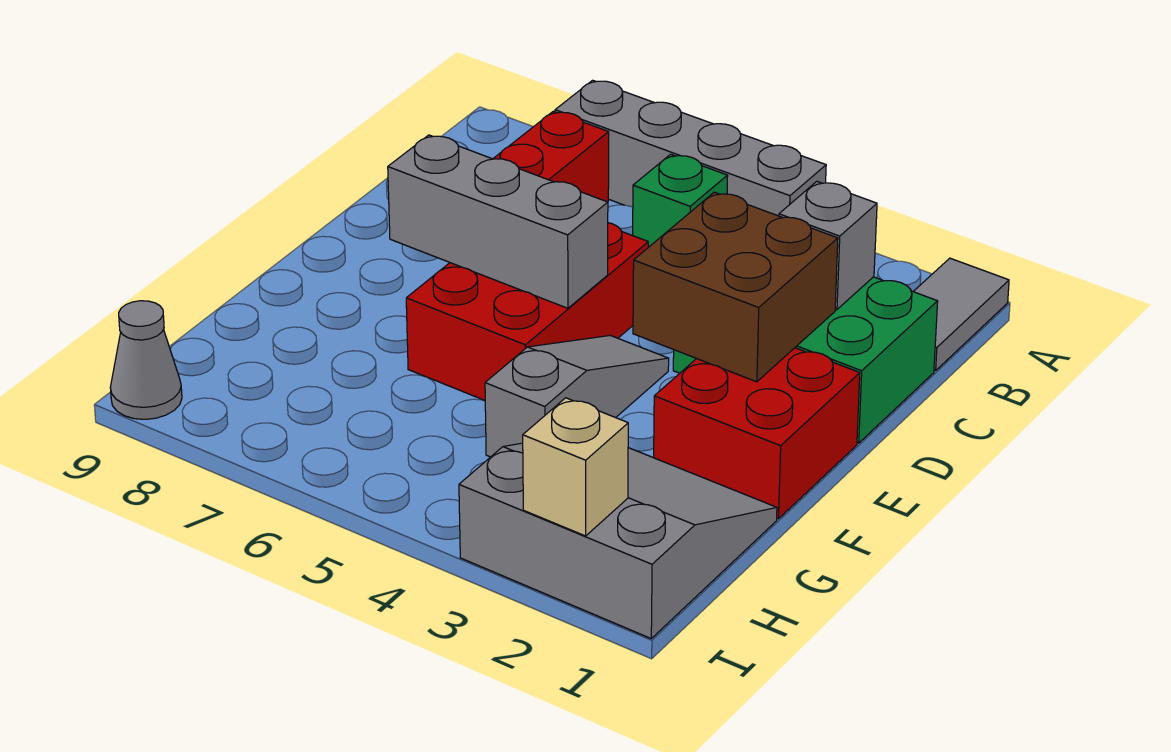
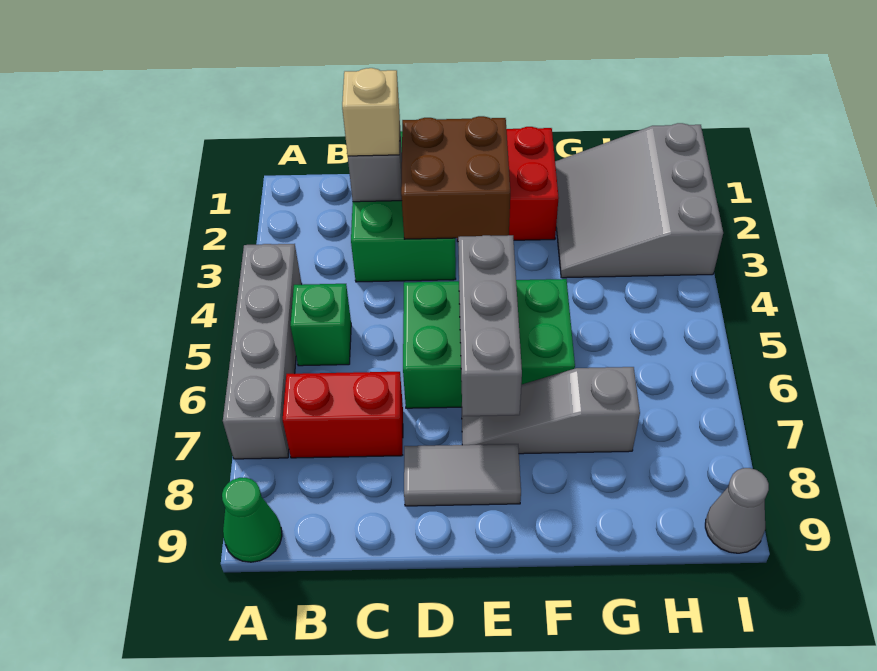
grey tile A1:B1 level 1 -> grey tile D8:E8 level 1
none -> green cone A9 level 1
red brick D5:F6 level 1 -> green brick D5:F6 level 1
grey slope E4:G4 level 1 top G -> grey slope E7:G7 level 1 top G
tan brick I2 level 2 -> tan brick C2 level 3

